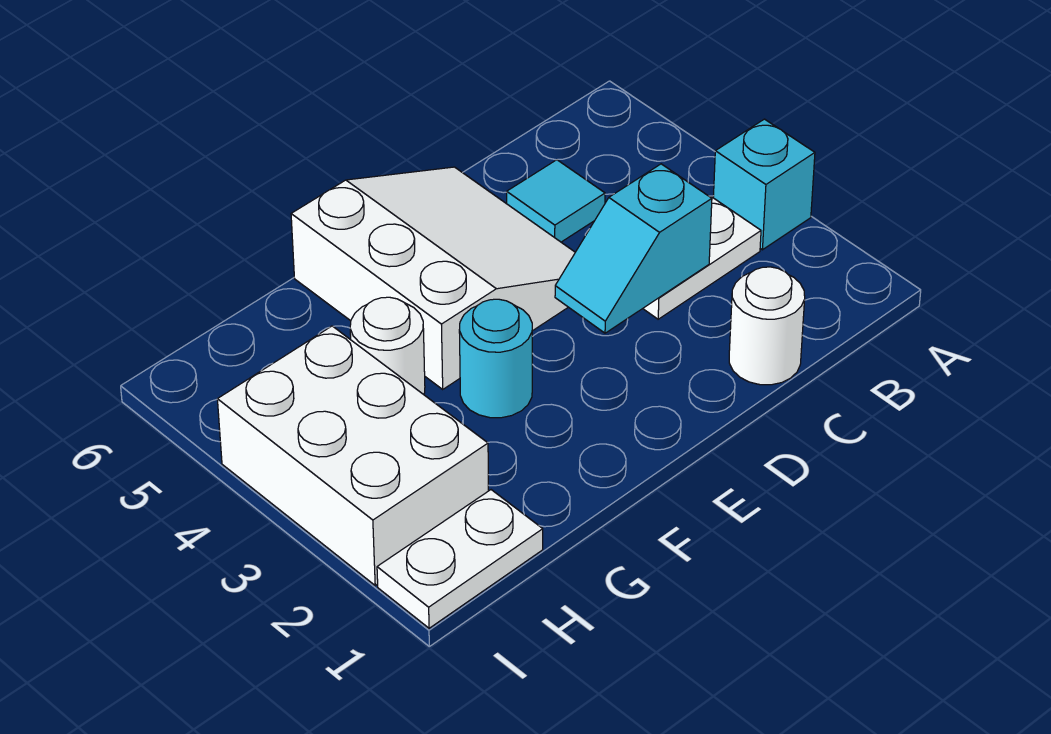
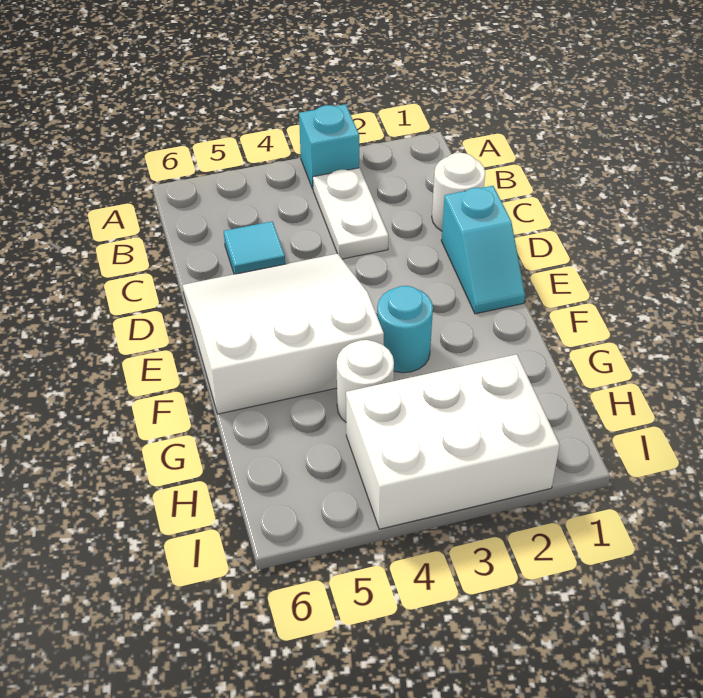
cyan slope C3:D3 level 2 top C -> cyan slope D1:E1 level 1 top D
white plate H1:I1 level 1 -> none

